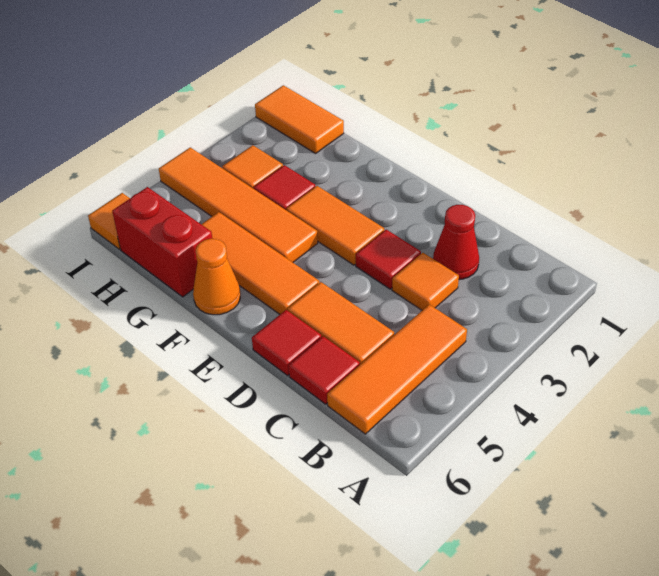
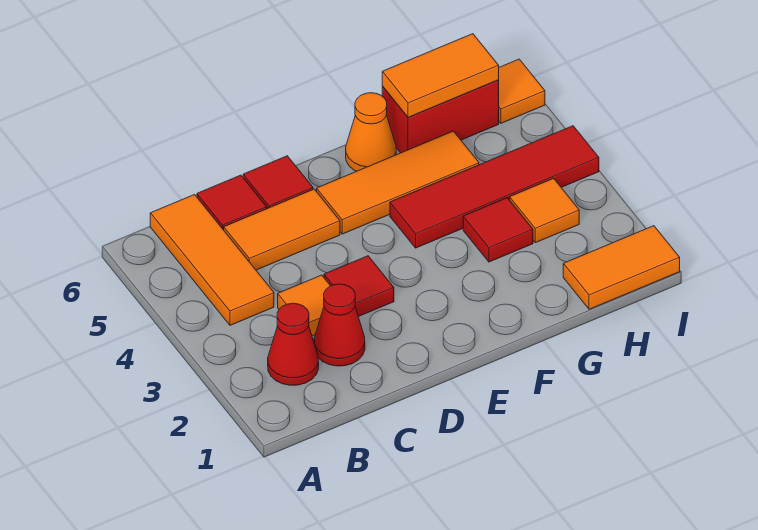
none -> red cone B2 level 1
orange tile E3:F3 level 1 -> orange tile G6:H6 level 2
orange tile F4:I4 level 1 -> red tile F4:I4 level 1

